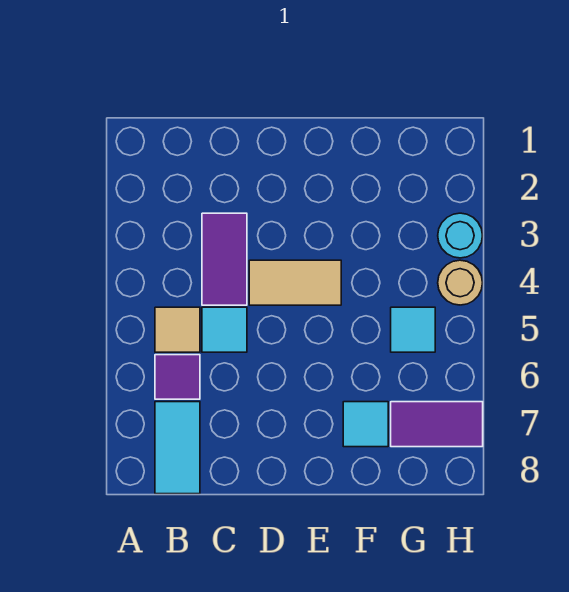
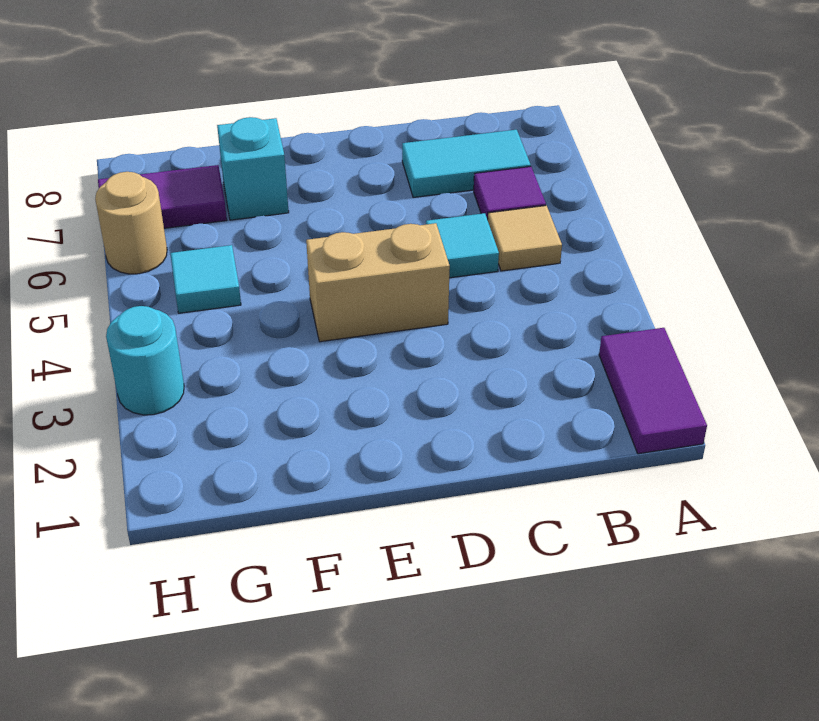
cyan tile B7:B8 level 1 -> cyan tile B7:C7 level 1
purple tile C3:C4 level 1 -> purple tile A1:A2 level 1
tan tile D4:E4 level 1 -> tan brick D4:E4 level 1
cyan tile F7 level 1 -> cyan brick F7 level 1
tan round brick H4 level 1 -> tan round brick H6 level 1

